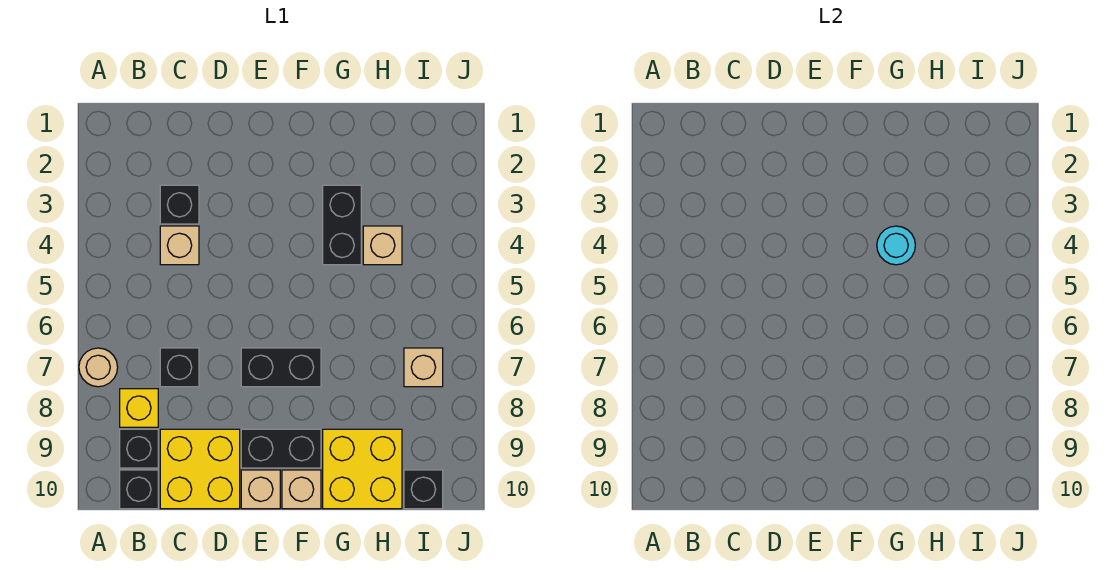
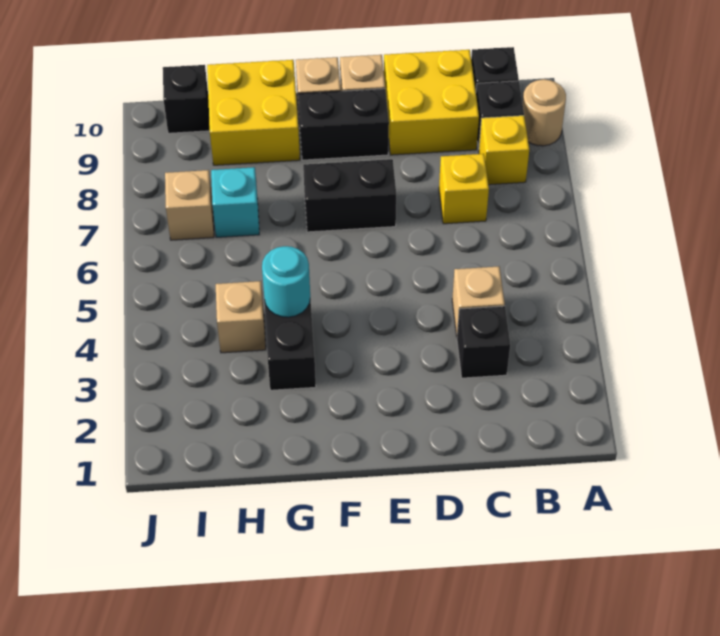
tan round brick A7 level 1 -> tan round brick A9 level 1
black brick C7 level 1 -> yellow brick C7 level 1
none -> cyan brick H7 level 1

